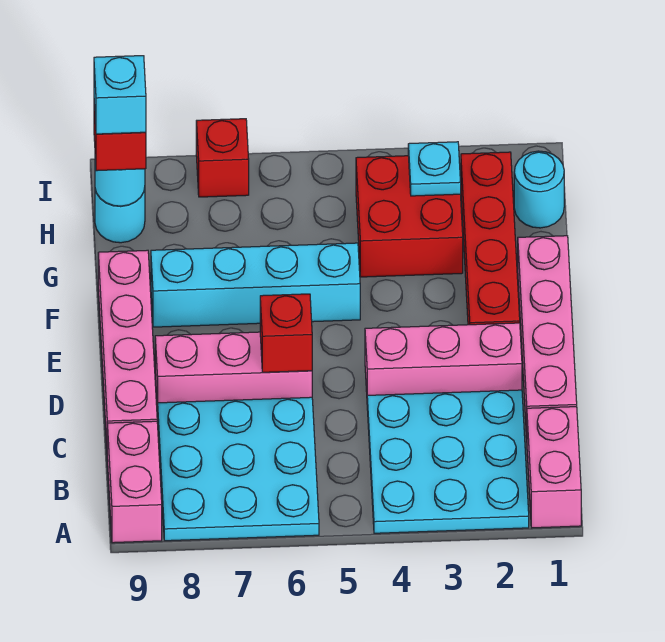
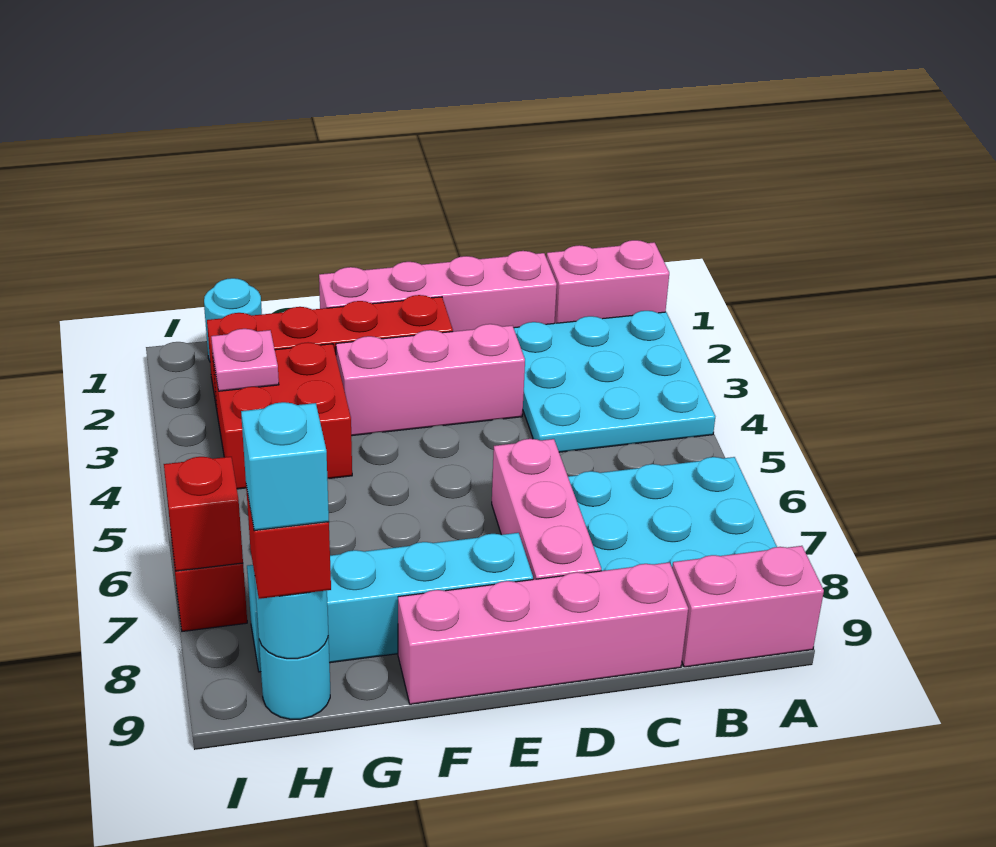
pink brick D2:D4 level 1 -> pink brick D3:F3 level 1
red brick D6 level 2 -> red brick I7 level 2
cyan brick F5:F8 level 1 -> cyan brick E8:H8 level 1
cyan plate H3 level 2 -> pink plate H3 level 2

